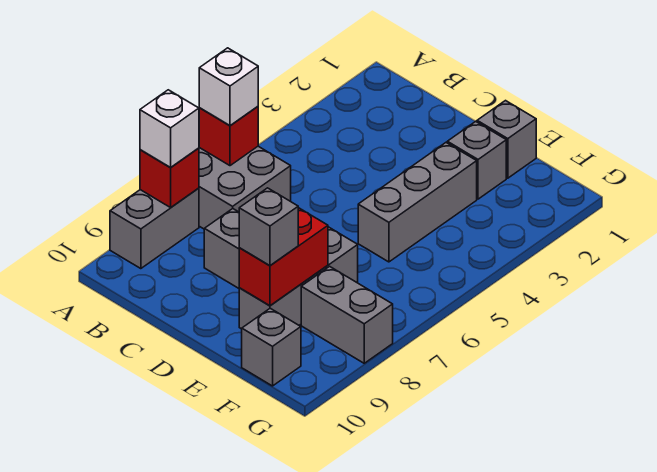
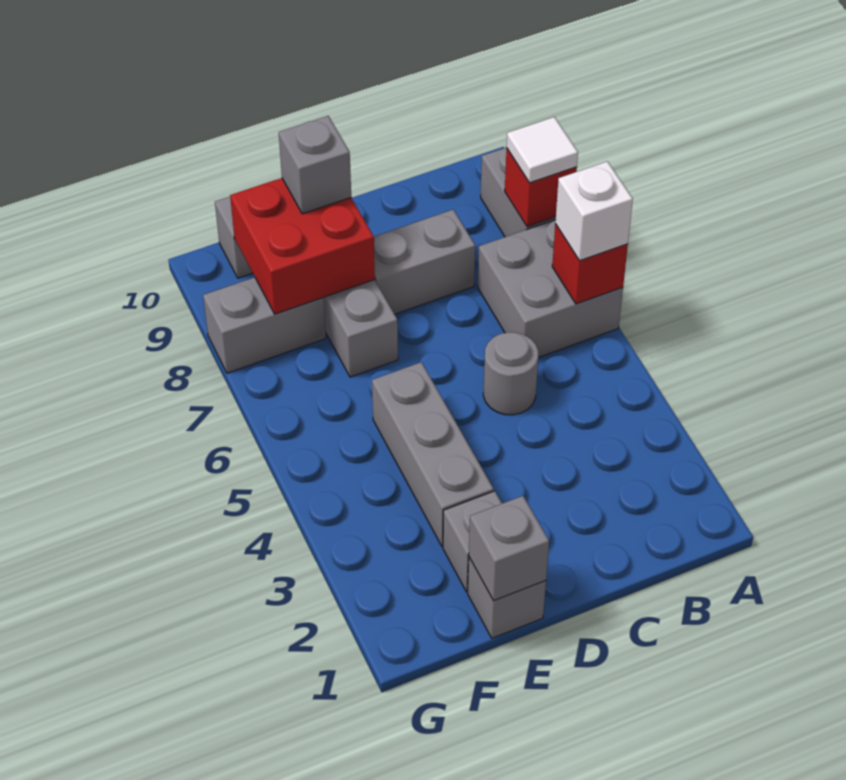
white brick A8 level 3 -> white tile A8 level 3
none -> grey round brick C5 level 1
none -> grey brick E1 level 2
red brick E8:E9 level 2 -> red brick E8:F9 level 2

